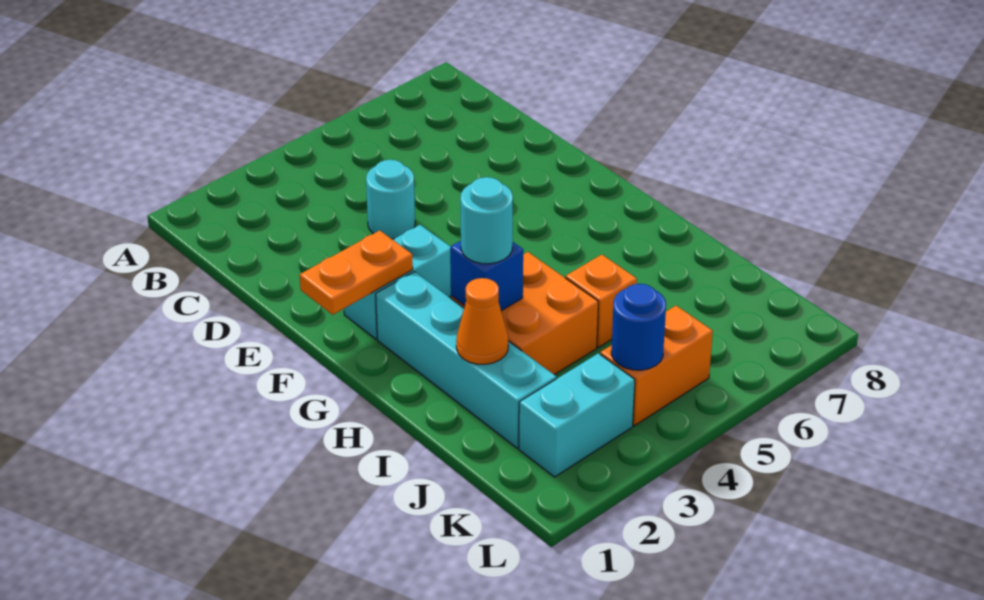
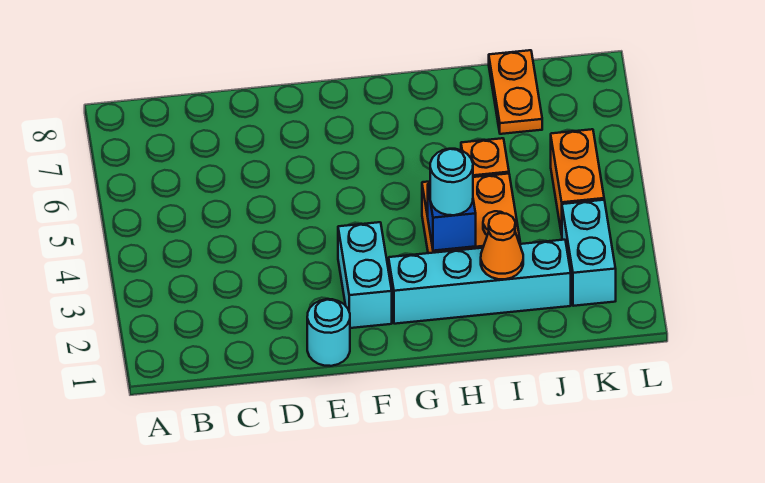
cyan round brick D4 level 1 -> cyan round brick E1 level 1
orange plate F1:F2 level 2 -> orange plate J7:J8 level 1
blue round brick K4 level 2 -> none

